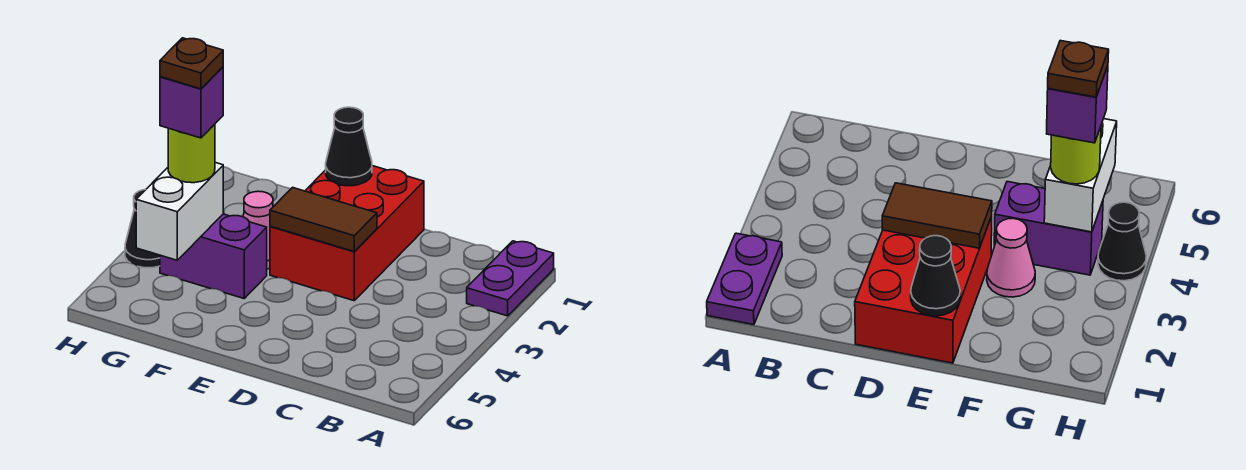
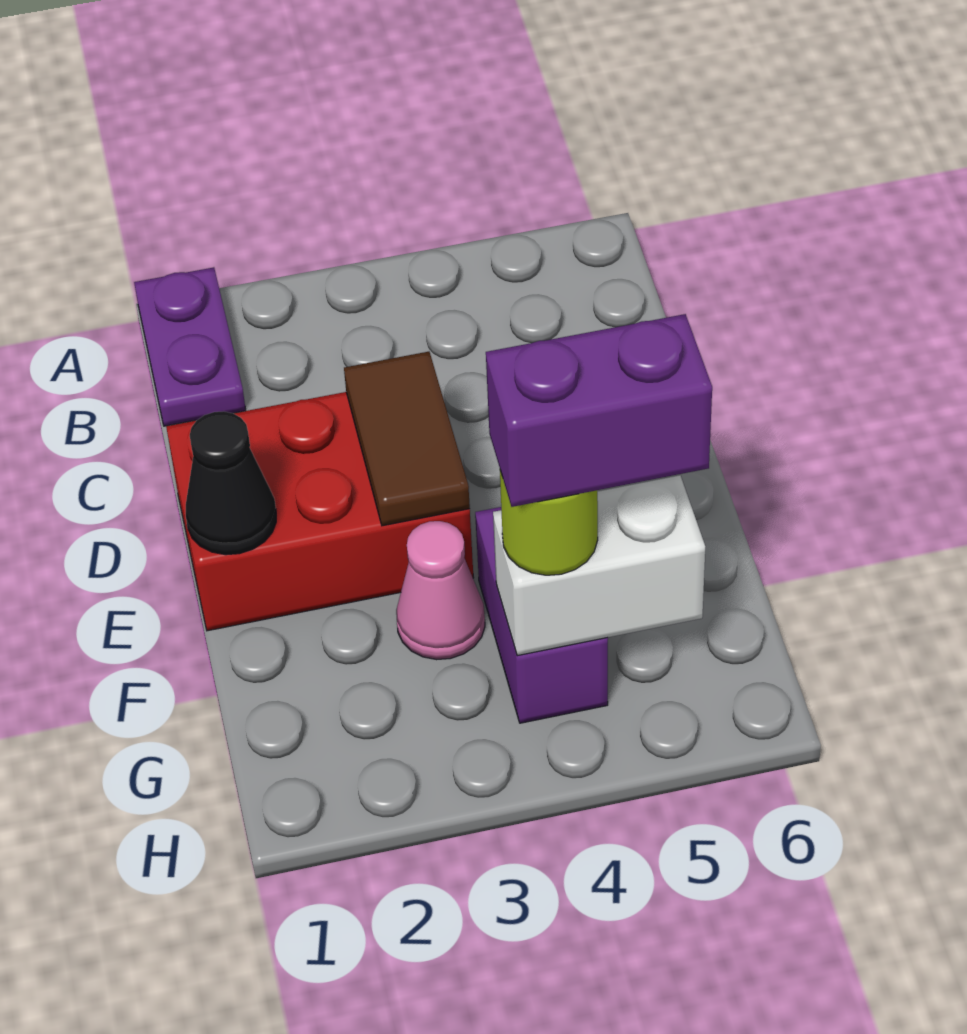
purple plate A1:A2 level 1 -> purple plate A1:B1 level 1
purple brick G4 level 4 -> purple brick G4:G5 level 4
brown plate G4 level 5 -> none
black cone H4 level 1 -> none

